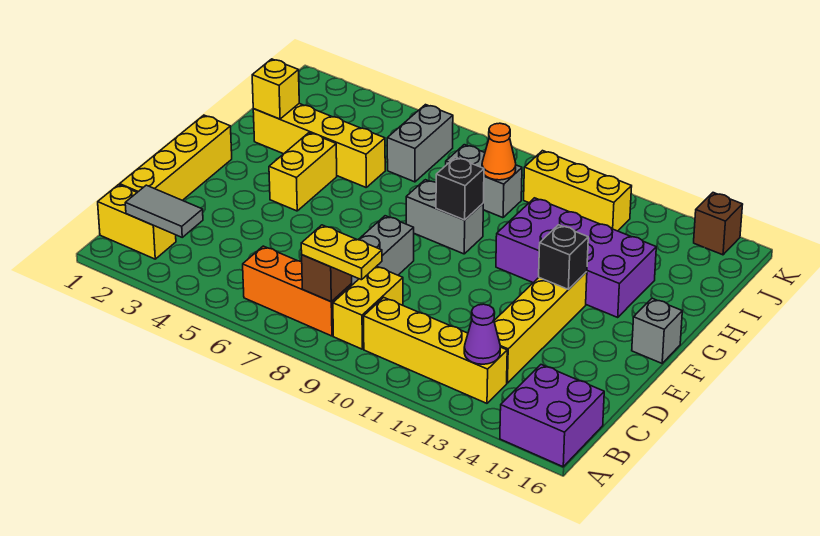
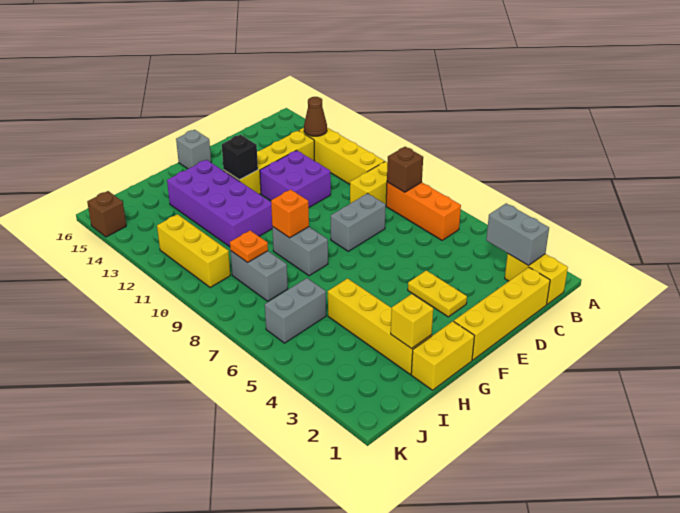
purple brick A15:B16 level 1 -> purple brick D11:E12 level 1
grey tile B2:B3 level 2 -> grey brick B2:B3 level 2
yellow plate B8:B9 level 3 -> yellow plate E3:E4 level 1
purple cone B13 level 2 -> brown cone B13 level 2
yellow brick F4:G4 level 1 -> yellow brick G1:H1 level 1
black brick G9 level 2 -> orange brick G9 level 2
orange cone I9 level 2 -> orange plate I9 level 2

